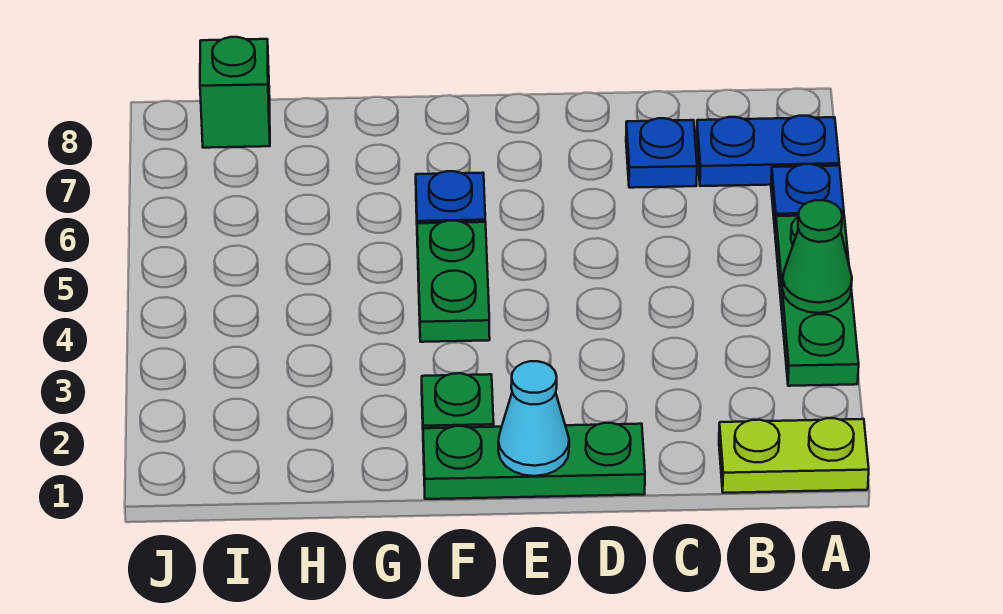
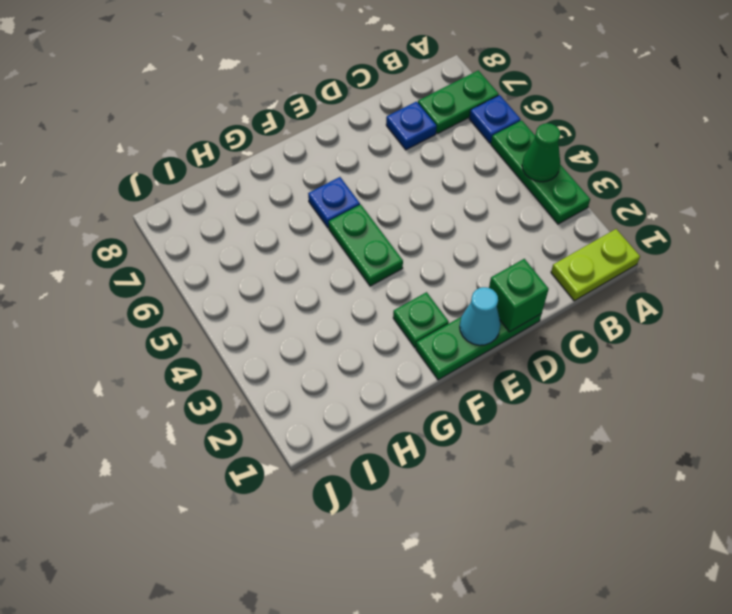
blue plate A7:B7 level 1 -> green plate A7:B7 level 1
green brick I8 level 1 -> green brick D1 level 2

